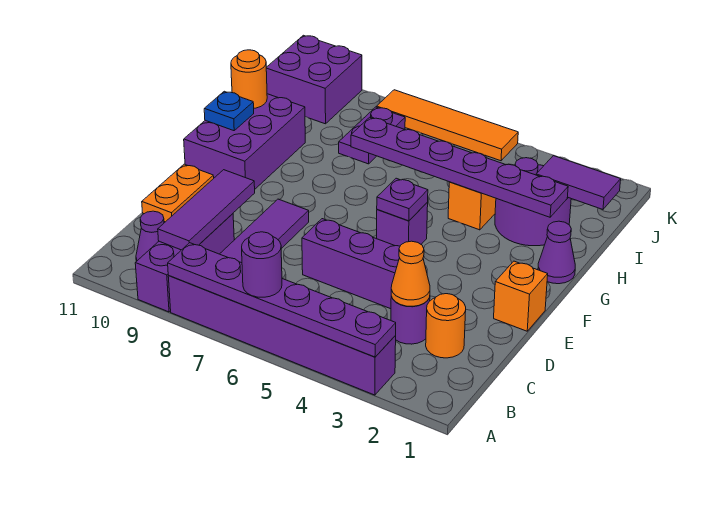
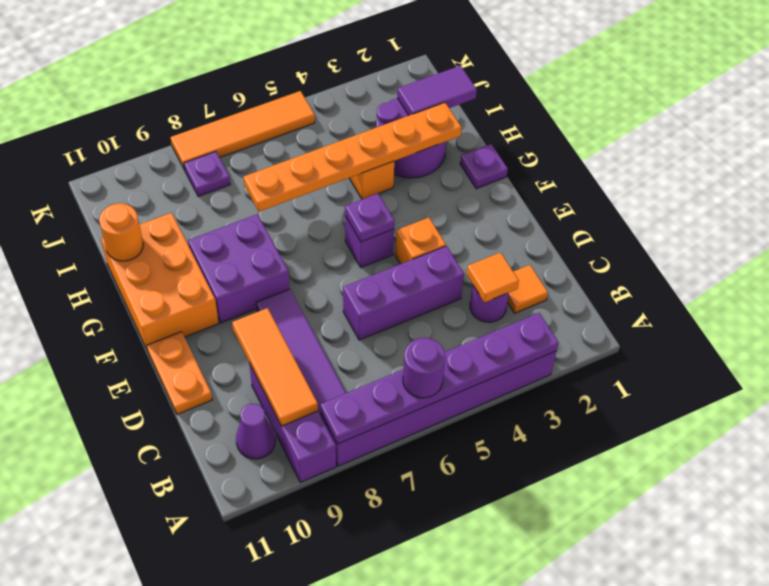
purple tile B9:D9 level 2 -> orange tile B9:D9 level 2
orange round brick C2 level 1 -> orange tile C2 level 1
orange cone C3 level 2 -> orange tile C3 level 2
orange brick E1 level 1 -> orange brick E4 level 1
purple brick F10:H11 level 1 -> orange brick F10:H11 level 1
purple cone G1 level 1 -> purple plate G1 level 1
blue plate G11 level 2 -> none
purple plate H2:H7 level 2 -> orange plate H2:H7 level 2
purple plate I8:J8 level 1 -> purple plate J8 level 1
purple brick J10:K11 level 1 -> purple brick F8:G9 level 1

